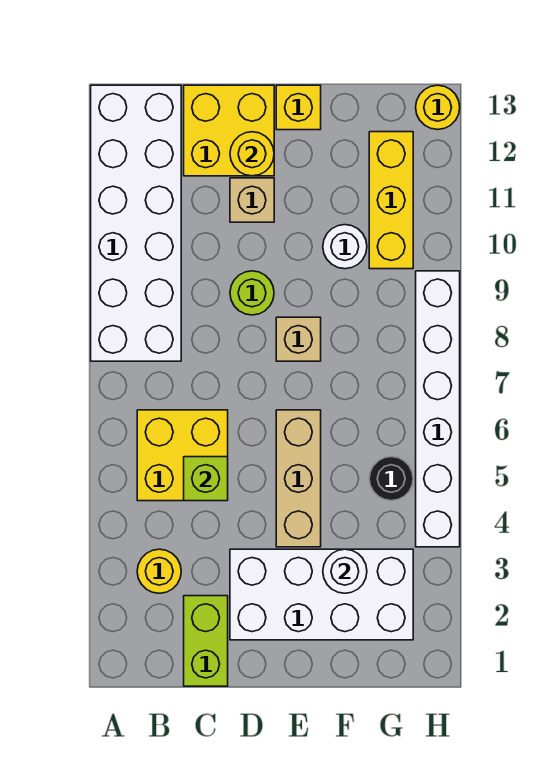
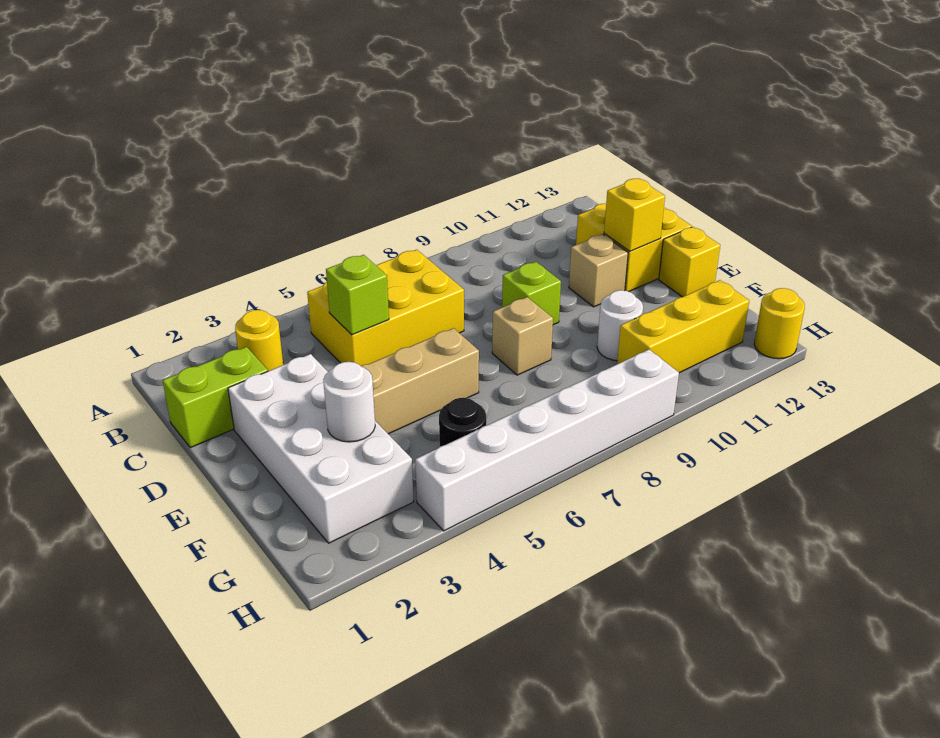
white brick A8:B13 level 1 -> none
yellow brick B5:C6 level 1 -> yellow brick B5:C7 level 1
lime round brick D9 level 1 -> lime brick D9 level 1
yellow round brick D12 level 2 -> yellow brick D12 level 2

